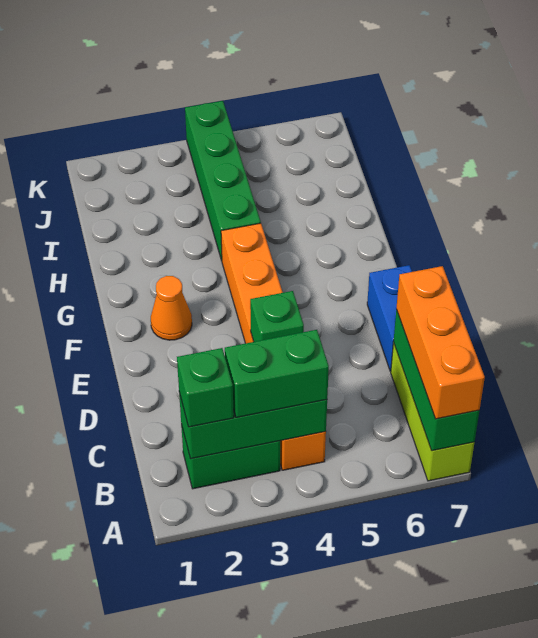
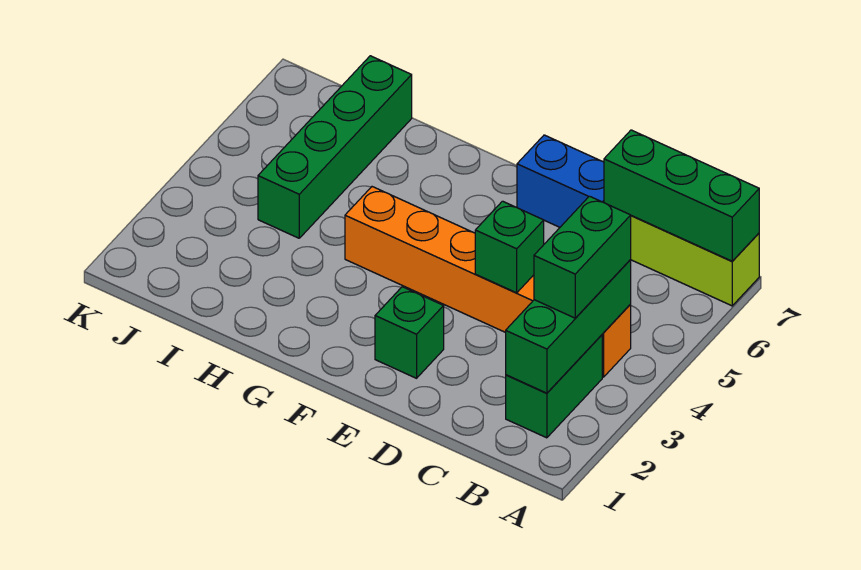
orange brick A7:C7 level 3 -> none
green brick B2 level 3 -> green brick E2 level 1
orange cone F2 level 1 -> none
green brick H4:K4 level 1 -> green brick I4:I7 level 1

